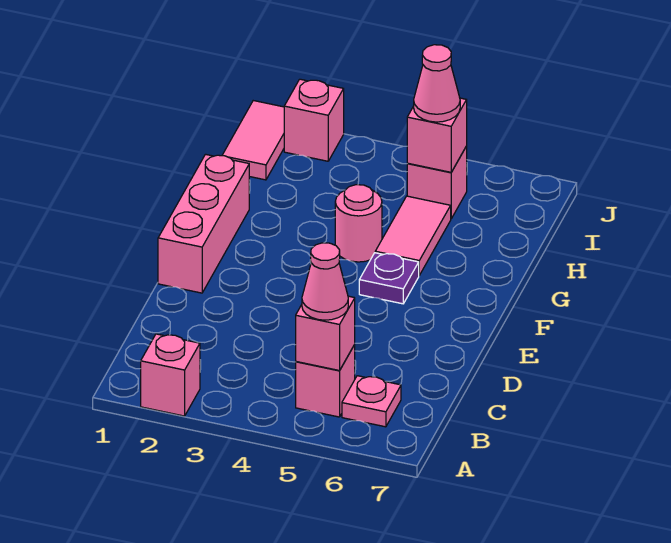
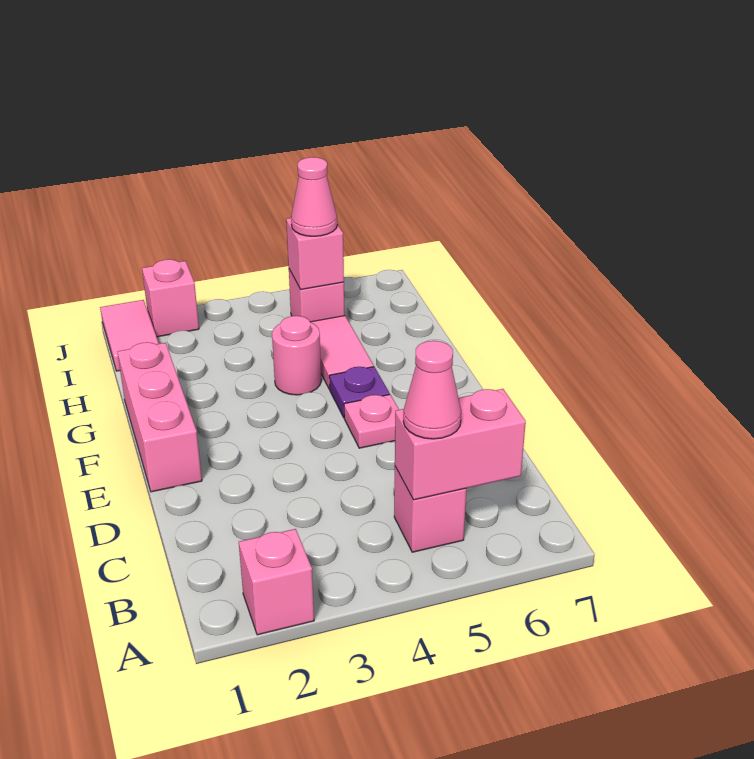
pink brick B5 level 2 -> pink brick B5:B6 level 2
pink plate B6 level 1 -> pink plate E5 level 1

